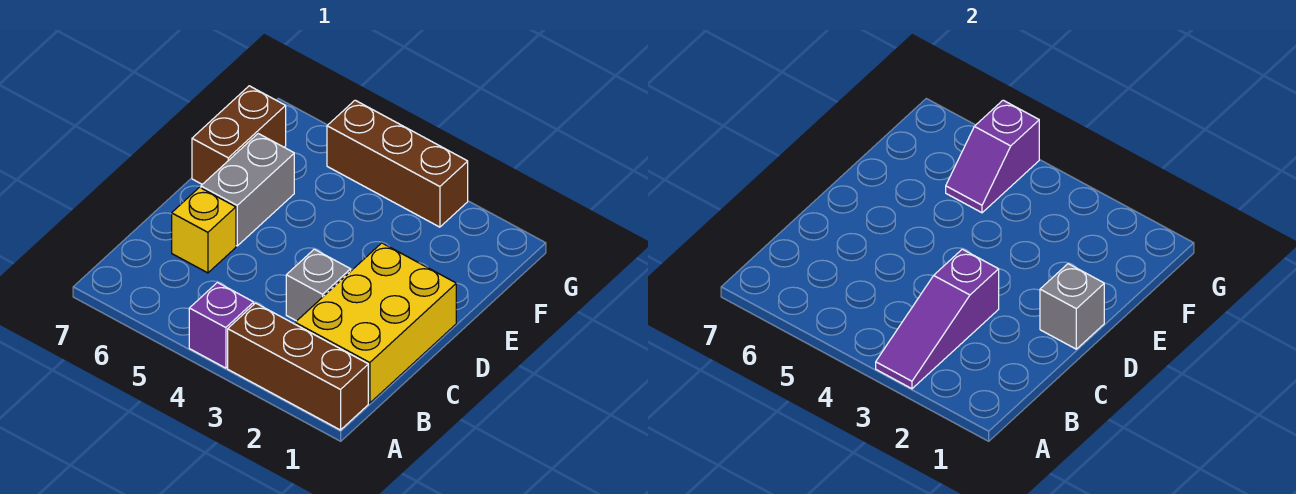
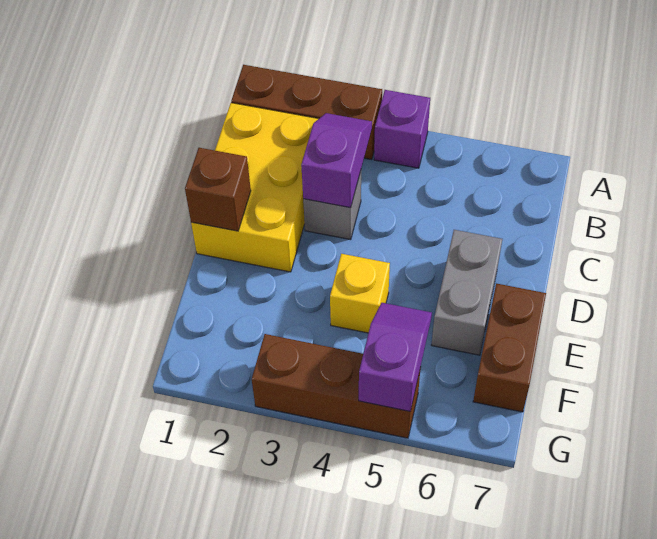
purple slope A3:C3 level 2 top C -> purple slope B3:C3 level 2 top C
yellow brick C6 level 1 -> yellow brick E4 level 1
grey brick D1 level 2 -> brown brick D1 level 2

